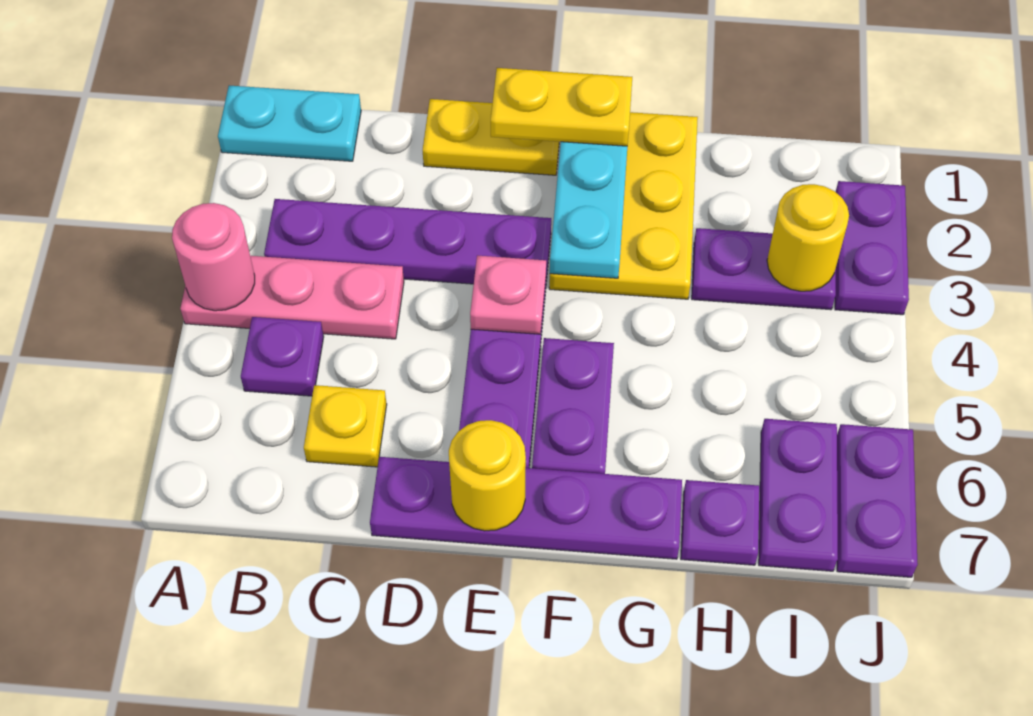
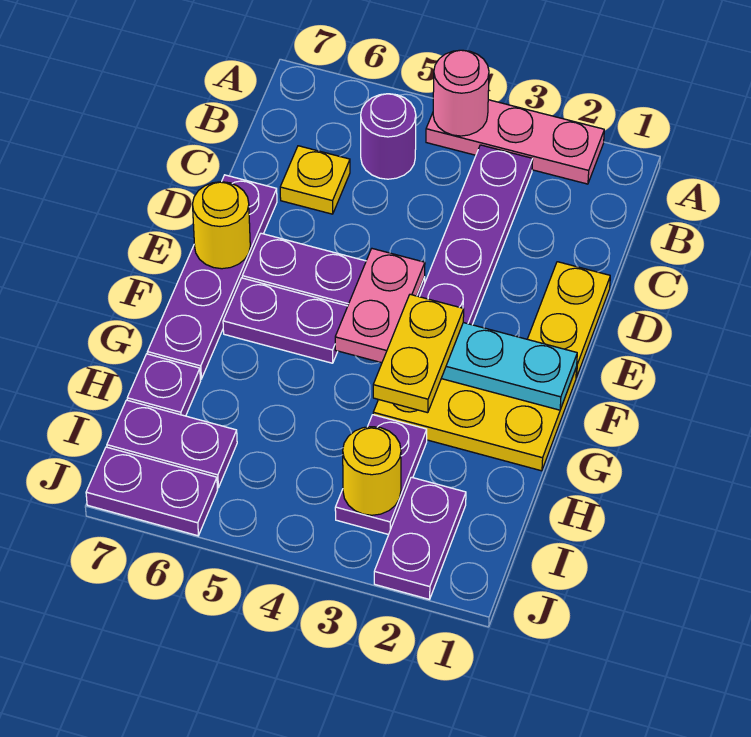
cyan plate A1:B1 level 1 -> none
pink plate A4:C4 level 1 -> pink plate A2:A4 level 1
purple plate B5 level 1 -> purple round brick B5 level 1
yellow plate E1:F1 level 3 -> yellow plate F3:G3 level 3
pink plate E4 level 2 -> pink plate E4:F4 level 2
purple plate J2:J3 level 1 -> purple plate I2:J2 level 1

